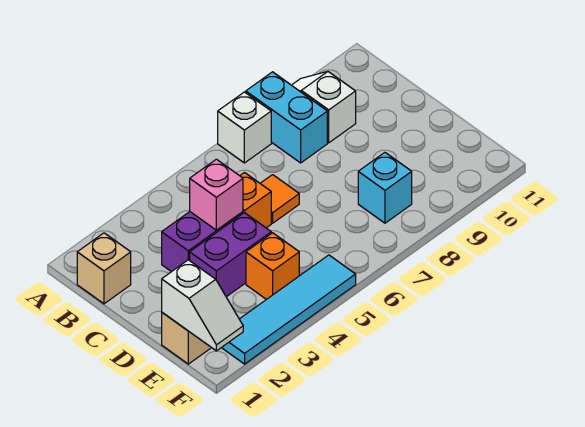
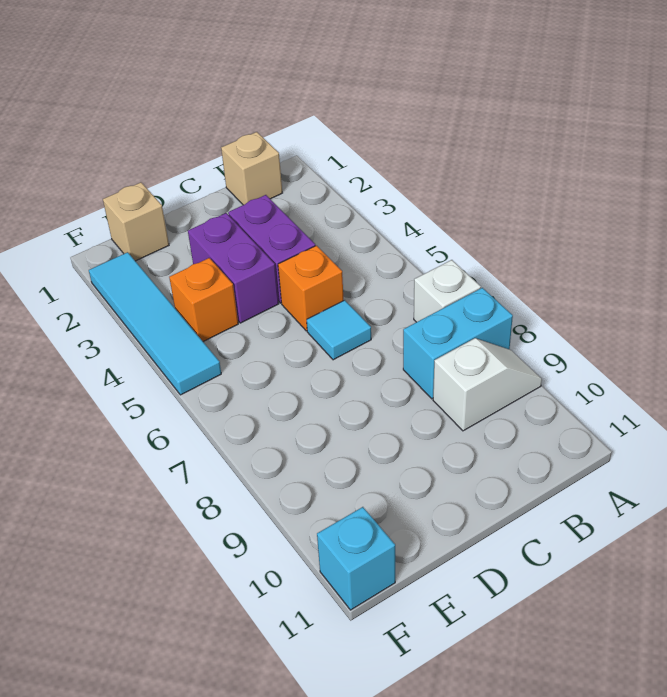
pink brick C4 level 2 -> none
orange tile C6 level 1 -> cyan tile C6 level 1
white slope E1:F1 level 2 top E -> none
cyan brick E8 level 1 -> cyan brick F11 level 1

